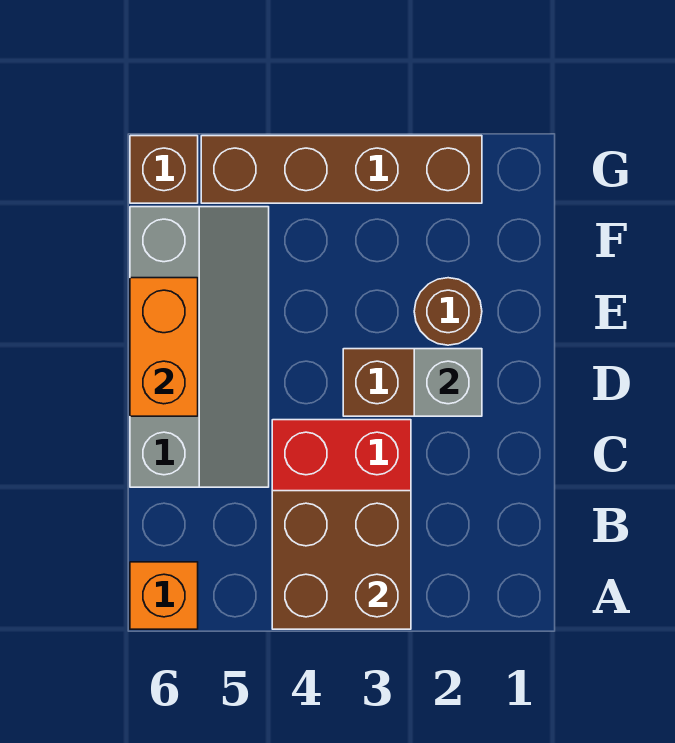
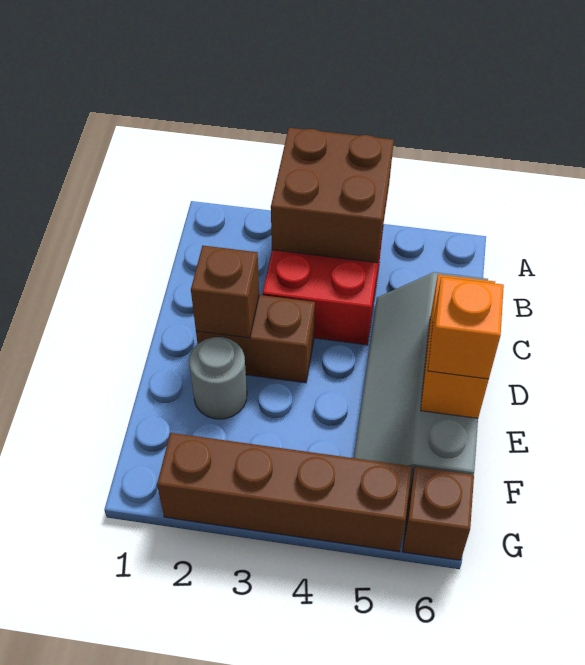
orange brick A6 level 1 -> orange brick E6 level 3
grey brick D2 level 2 -> brown brick D2 level 2
brown round brick E2 level 1 -> grey round brick E2 level 1

